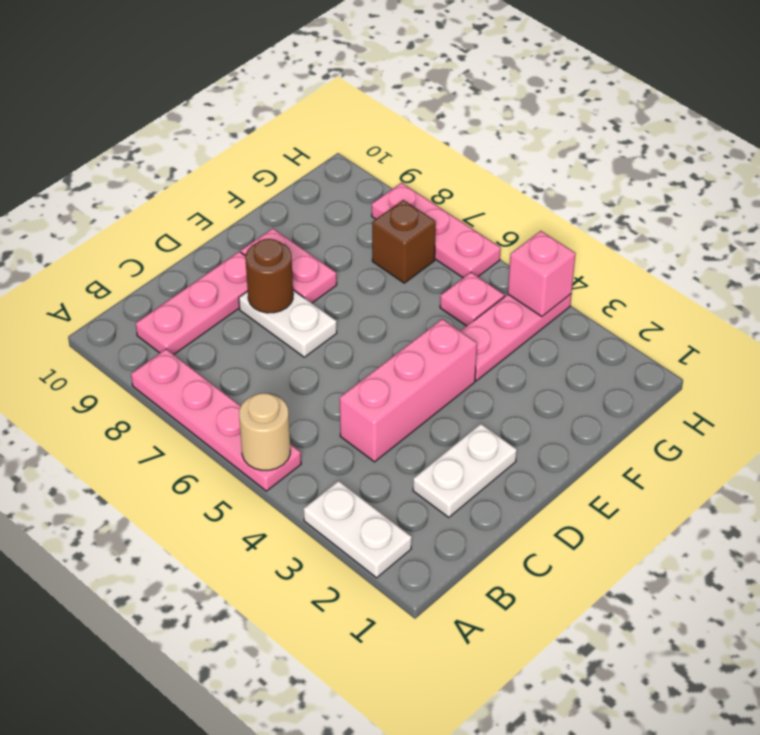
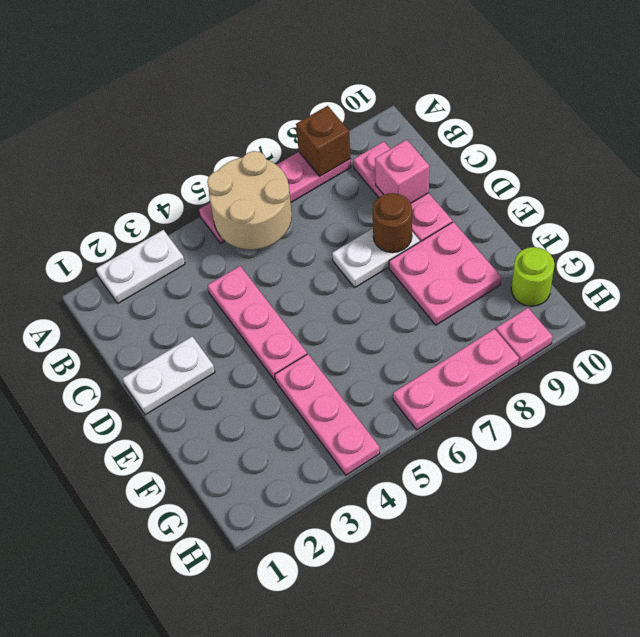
tan round brick A5 level 2 -> tan round brick A5:B6 level 2
white plate C2:D2 level 1 -> white plate D1:D2 level 1
pink brick C4:E4 level 1 -> pink plate C4:E4 level 1
pink plate E8:E9 level 1 -> pink plate E8:F9 level 1
pink plate G5 level 1 -> pink plate H9 level 1
brown brick G7 level 1 -> brown brick A8 level 2
none -> lime round brick G10 level 1
pink brick H4 level 2 -> pink brick C9 level 2

